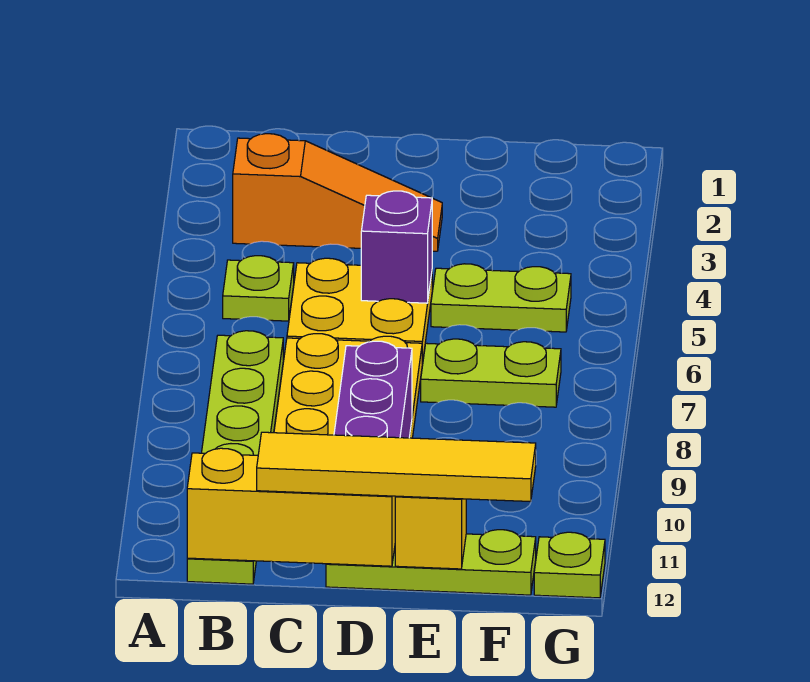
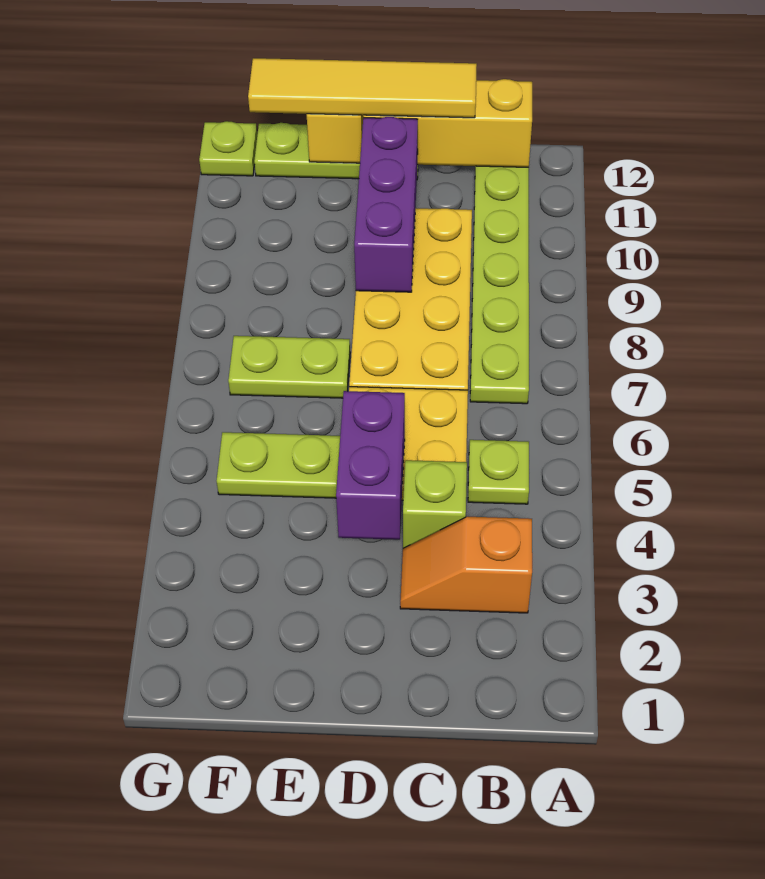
orange slope B3:D3 level 1 top B -> orange slope B3:C3 level 1 top B
none -> lime brick C4 level 1
purple brick D5 level 2 -> purple brick D4:D5 level 2

